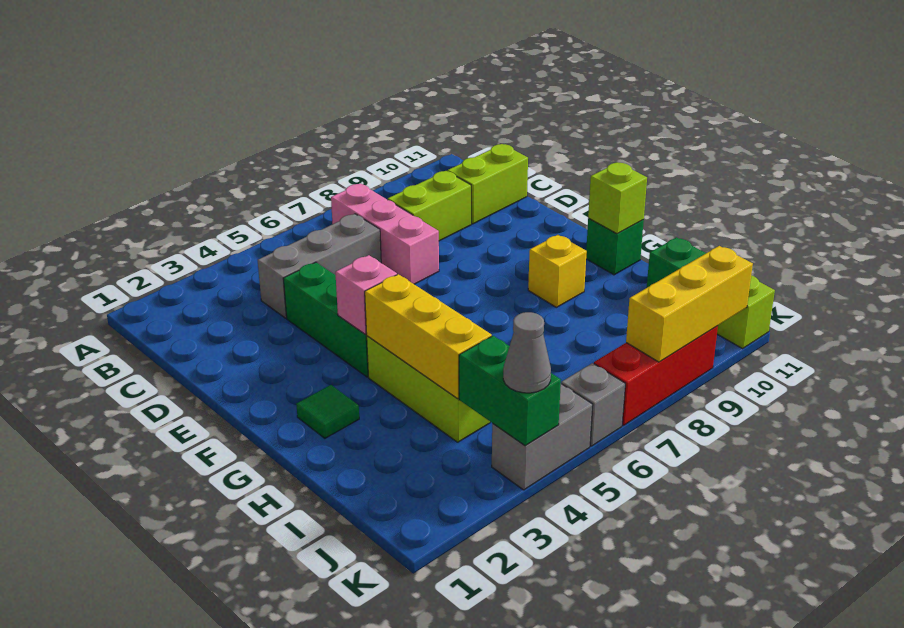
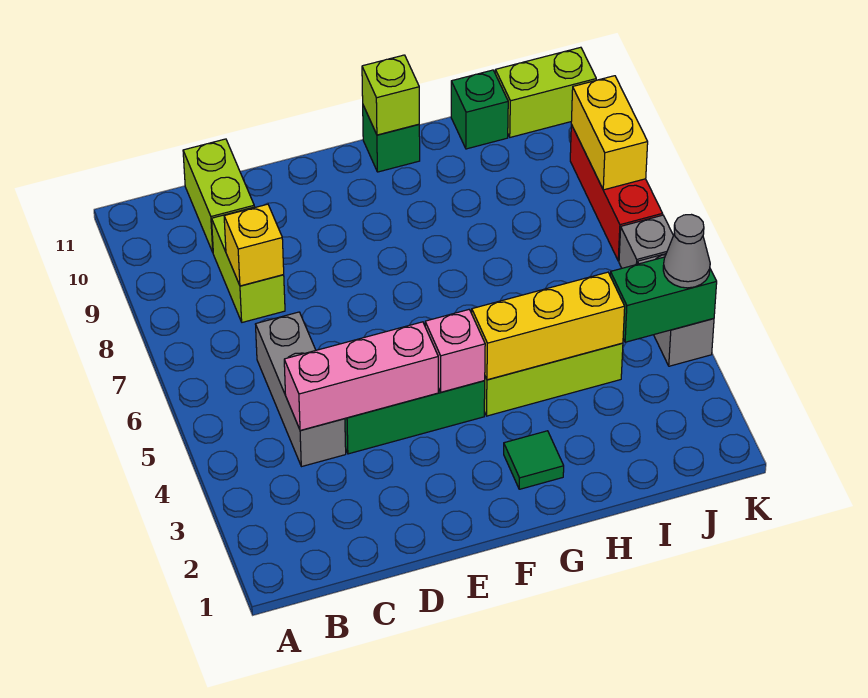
pink brick B7:D7 level 1 -> pink brick C4:E4 level 2
yellow brick G9 level 1 -> yellow brick C8 level 2
yellow brick K8:K10 level 2 -> yellow brick K8:K9 level 2

